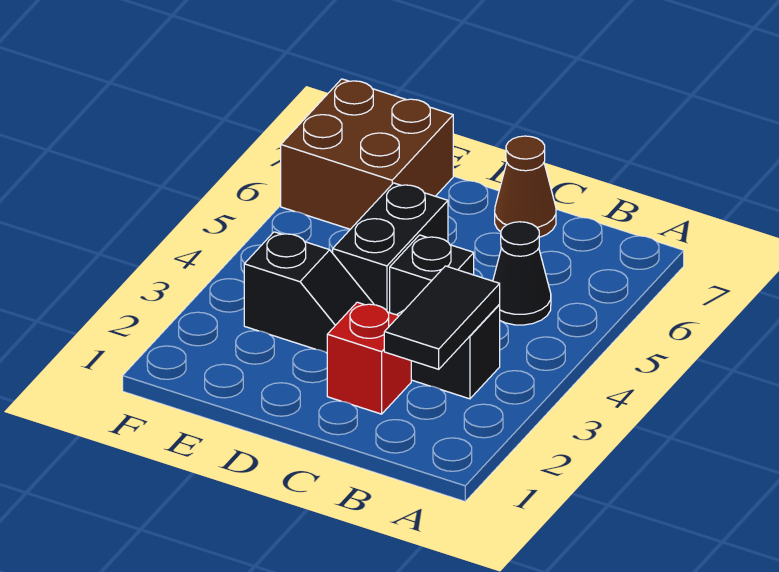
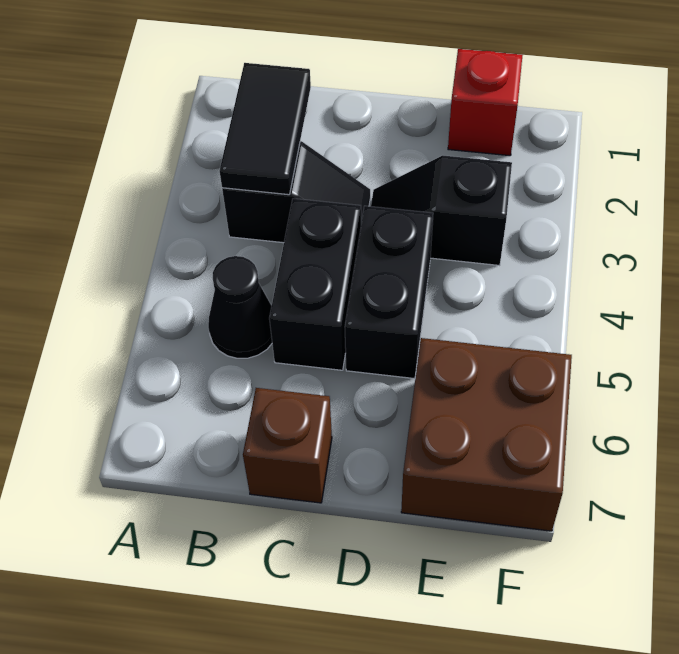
red brick C2 level 1 -> red brick E1 level 1
black brick C4 level 1 -> black brick C4:C5 level 1
brown cone C7 level 1 -> brown brick C7 level 1

